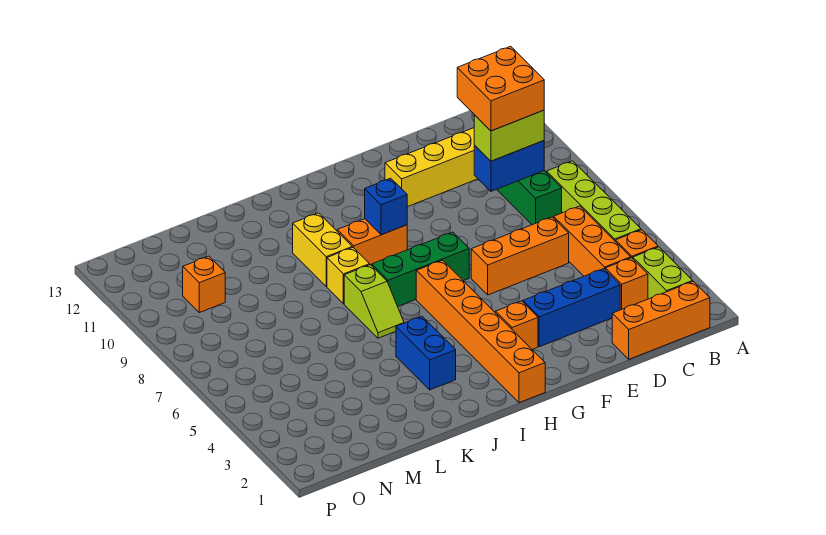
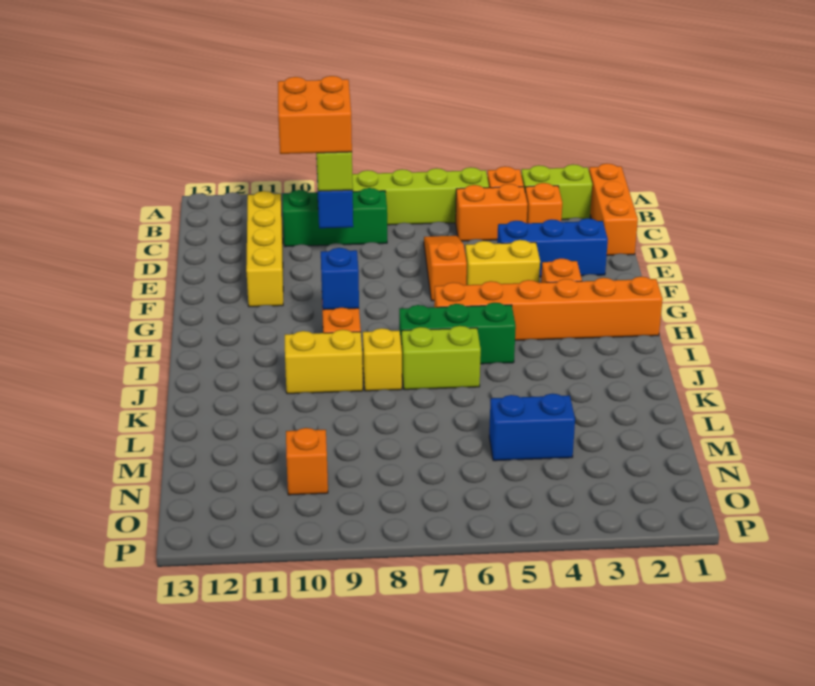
orange brick C4:C6 level 1 -> orange brick C4:C5 level 1
blue brick D3:F3 level 1 -> blue brick E2:E4 level 1
orange brick D6:F6 level 1 -> orange slope D6:F6 level 1 top F
none -> yellow brick F4:F5 level 1
green brick G7:I7 level 1 -> green brick I5:I7 level 1
blue brick J3:J4 level 1 -> blue brick M4:M5 level 1
lime slope J6:J7 level 1 top 7 -> lime brick J6:J7 level 1

